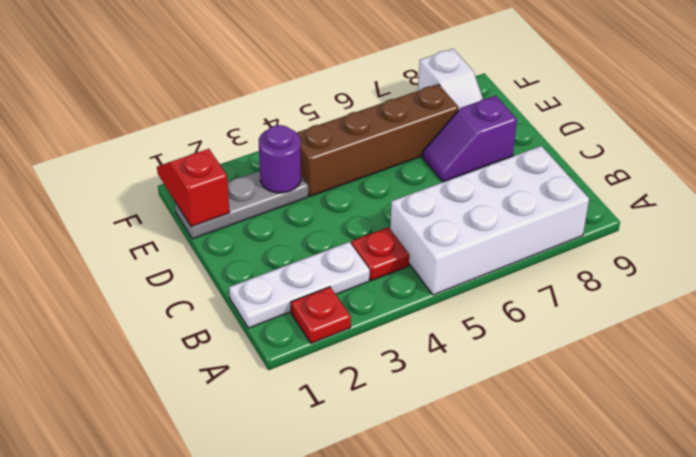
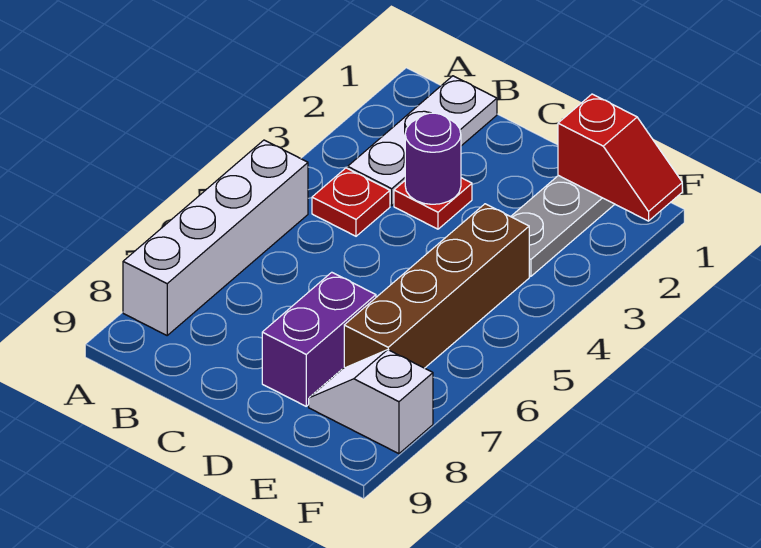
red plate A2 level 1 -> red plate C3 level 1
white brick A5:B8 level 1 -> white brick A5:A8 level 1
purple slope D7:D8 level 1 top 8 -> purple brick D7:D8 level 1
purple round brick E3 level 2 -> purple round brick C3 level 2

